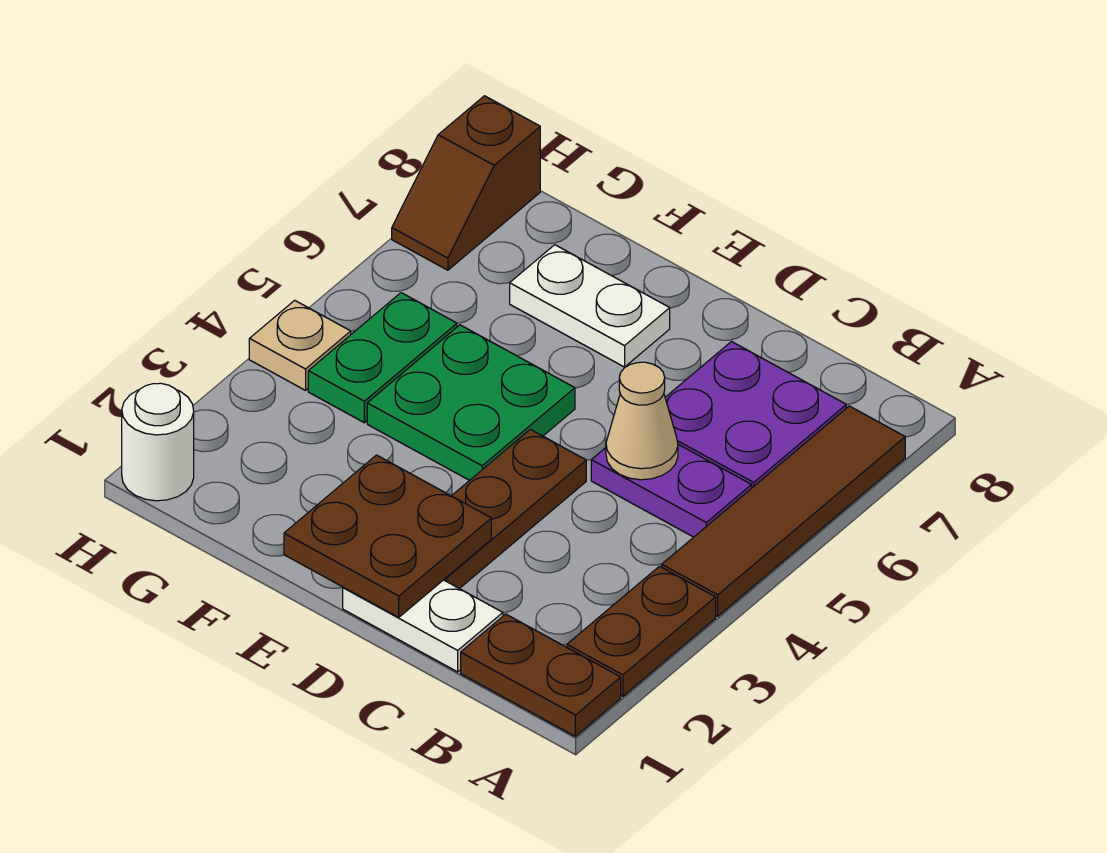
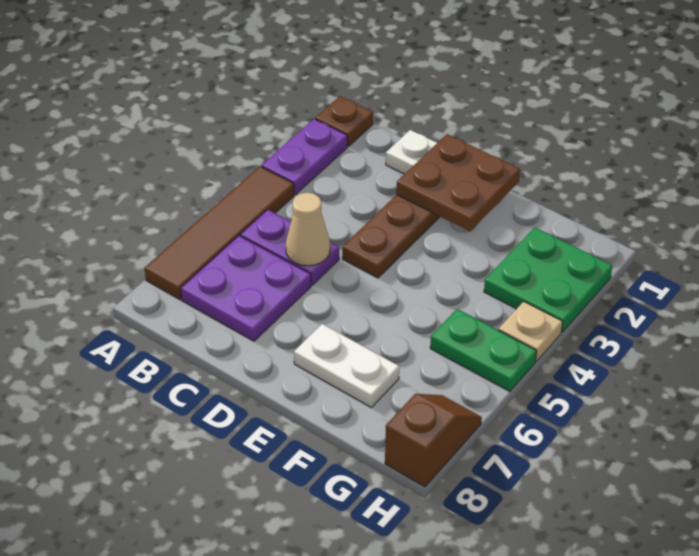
brown plate A1:B1 level 1 -> brown plate A1 level 1
brown plate A2:A3 level 1 -> purple plate A2:A3 level 1
green plate E4:F5 level 1 -> green plate G2:H3 level 1
green plate G4:G5 level 1 -> green plate G5:H5 level 1
white round brick H1 level 1 -> none

